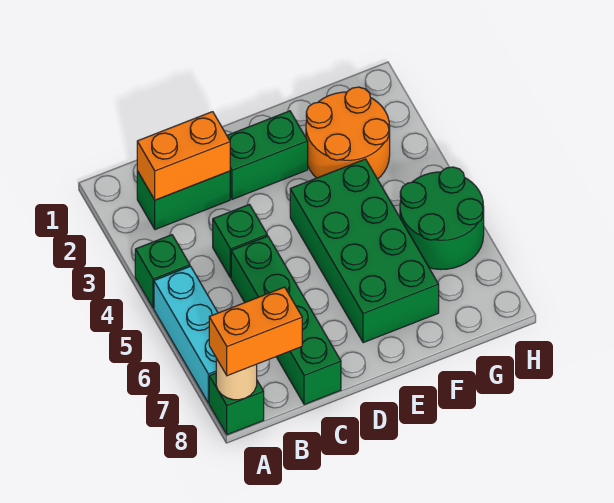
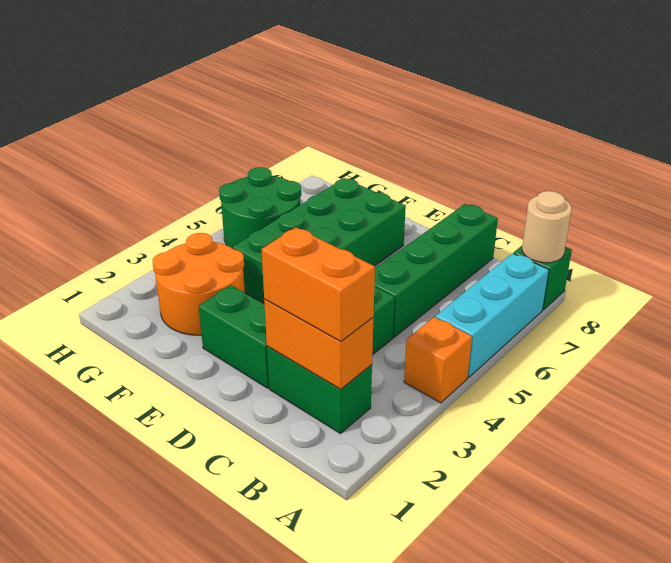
green brick A4 level 1 -> orange brick A4 level 1
orange brick A8:B8 level 3 -> orange brick B2:C2 level 3

